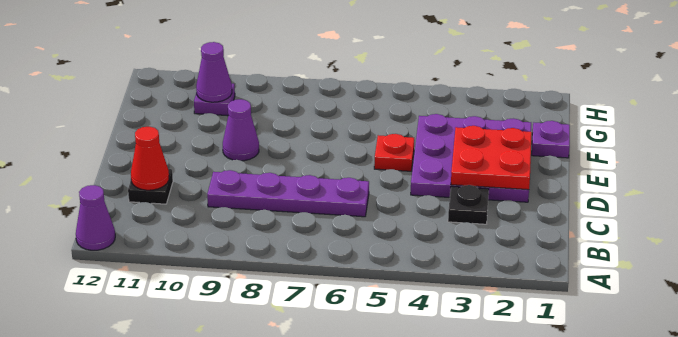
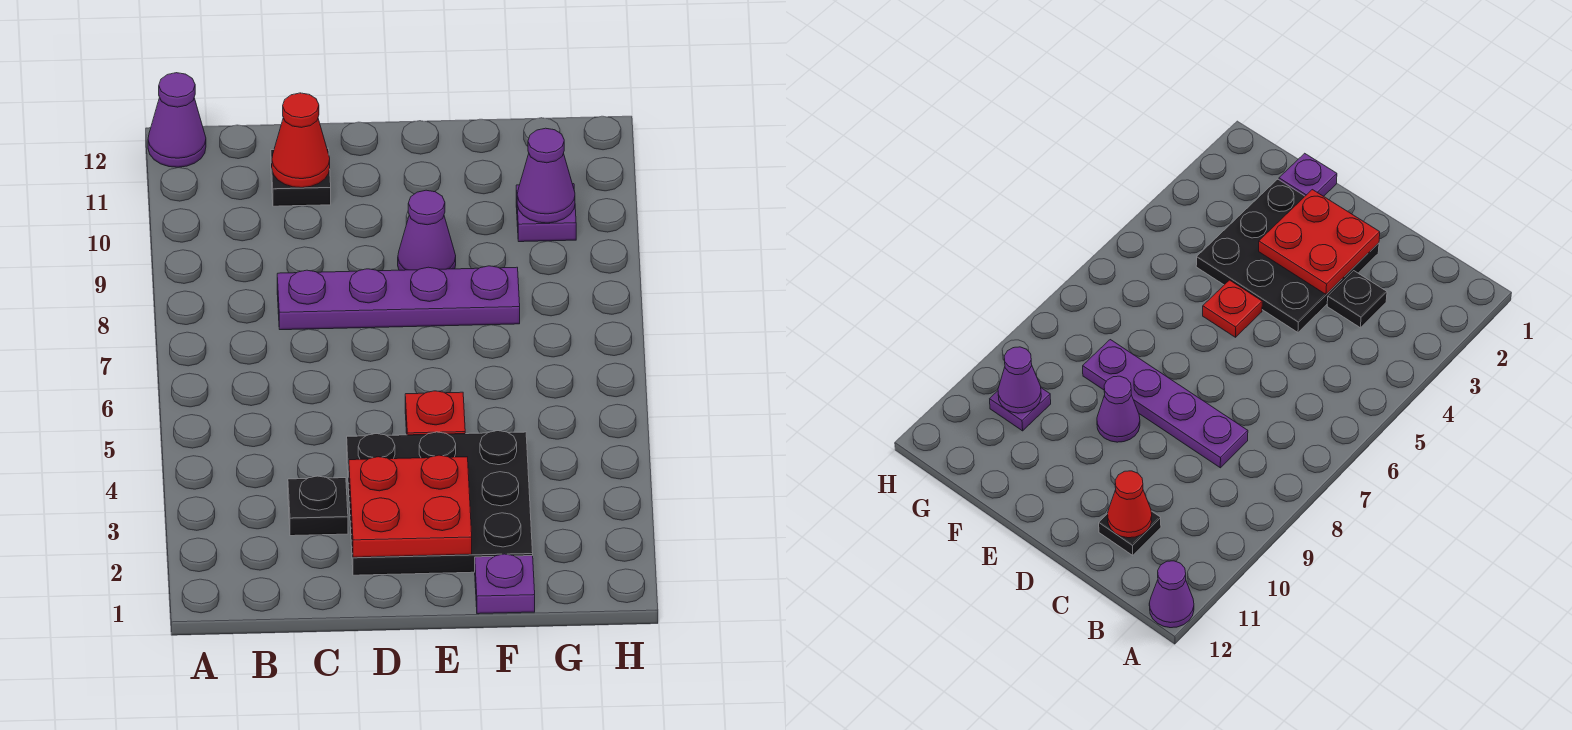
purple plate C6:C9 level 1 -> purple plate C8:F8 level 1
purple plate D2:F4 level 1 -> black plate D2:F4 level 1

